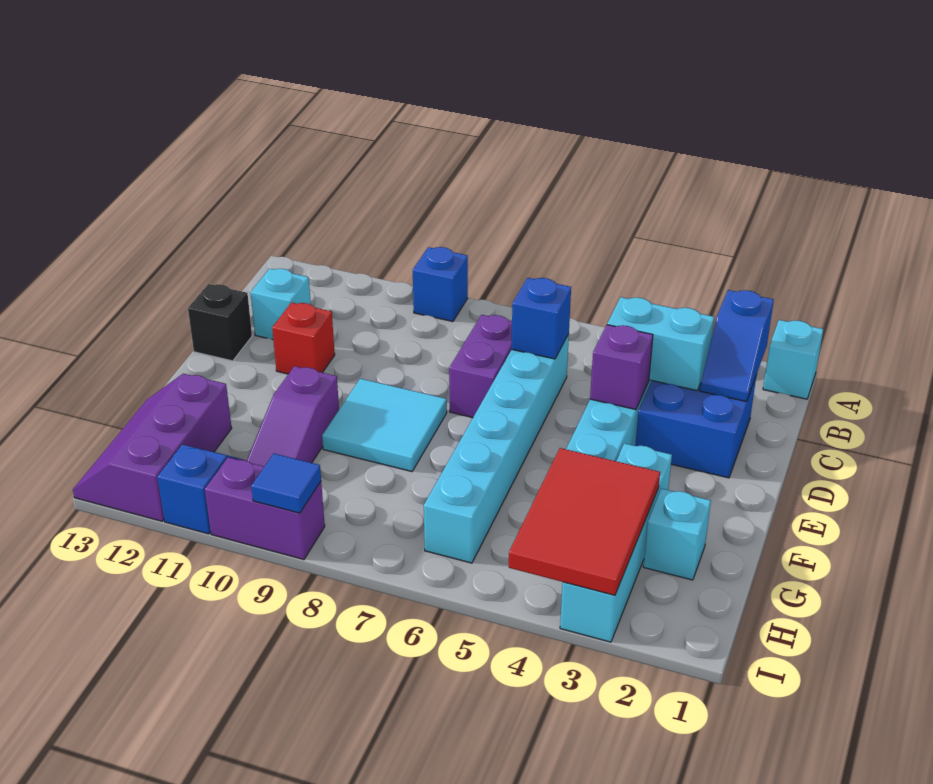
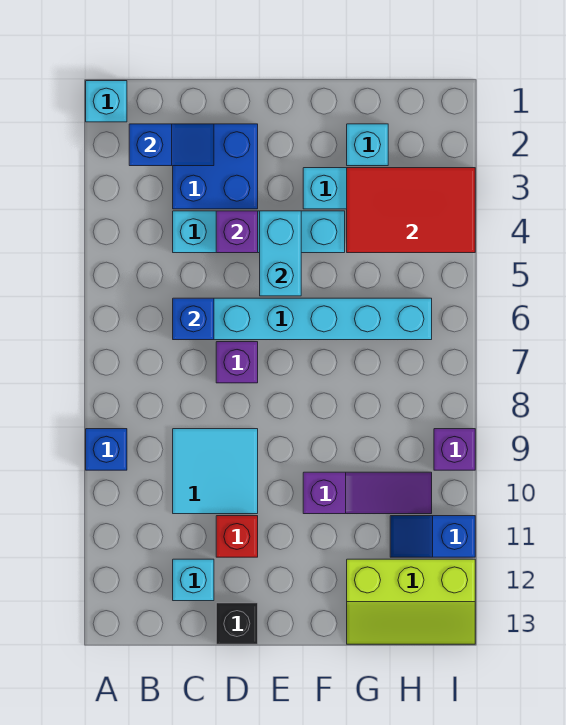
cyan brick C3:C4 level 2 -> cyan brick E4:E5 level 2
purple brick C7:D7 level 1 -> purple brick D7 level 1
cyan tile E8:F9 level 1 -> cyan tile C9:D10 level 1
purple slope G12:I13 level 1 top 12 -> lime slope G12:I13 level 1 top 12
purple brick I9:I10 level 1 -> purple brick I9 level 1
blue tile I9 level 2 -> none

